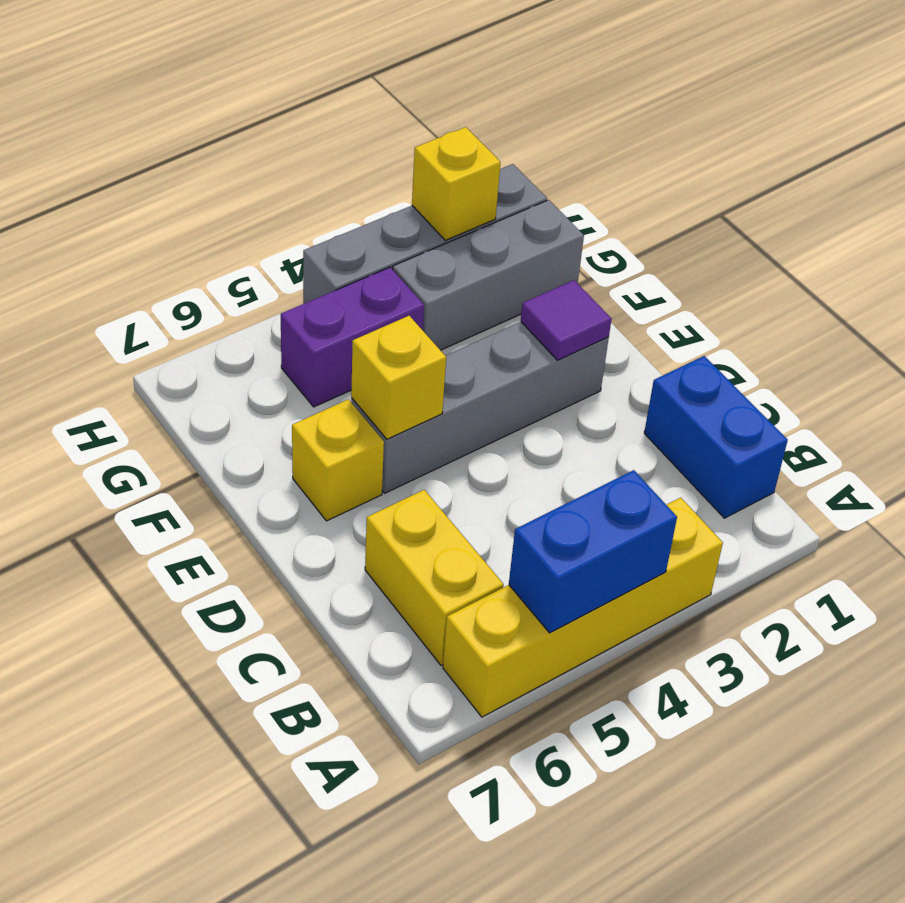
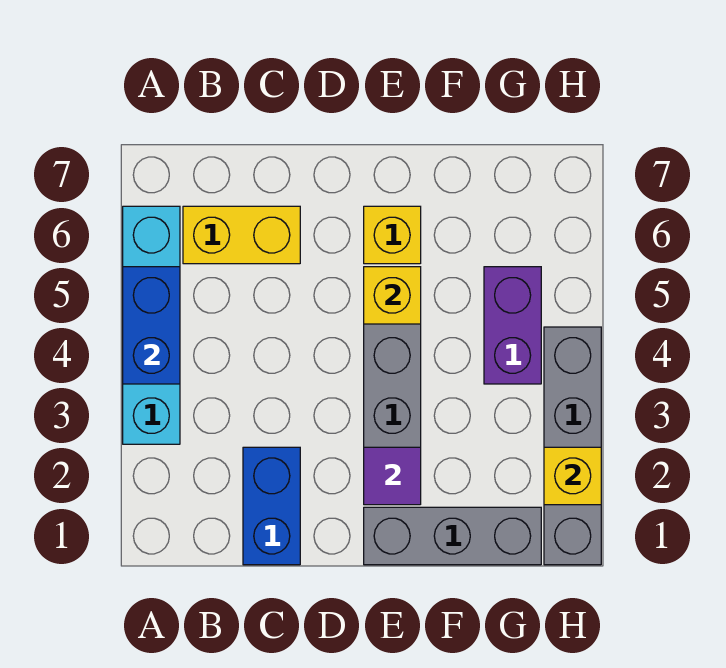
yellow brick A3:A6 level 1 -> cyan brick A3:A6 level 1
blue brick B1:C1 level 1 -> blue brick C1:C2 level 1
grey brick G1:G3 level 1 -> grey brick E1:G1 level 1

